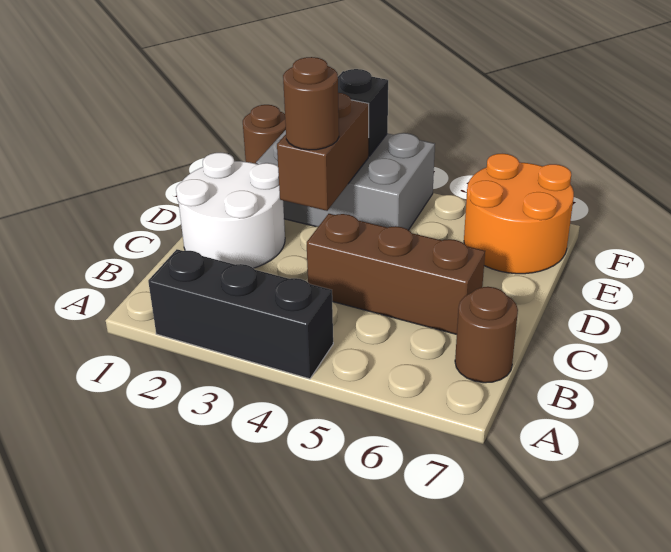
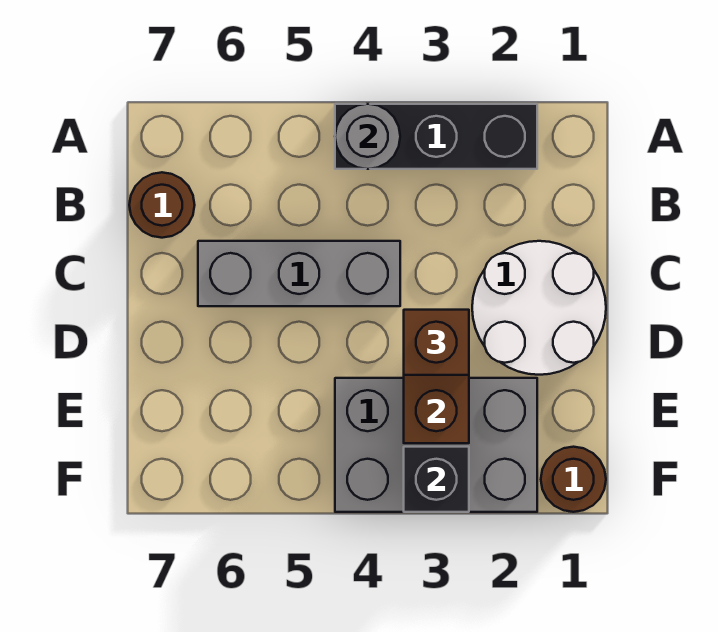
none -> grey round brick A4 level 2
brown brick C4:C6 level 1 -> grey brick C4:C6 level 1
brown round brick D3 level 3 -> brown brick D3 level 3
orange round brick E6:F7 level 1 -> none

